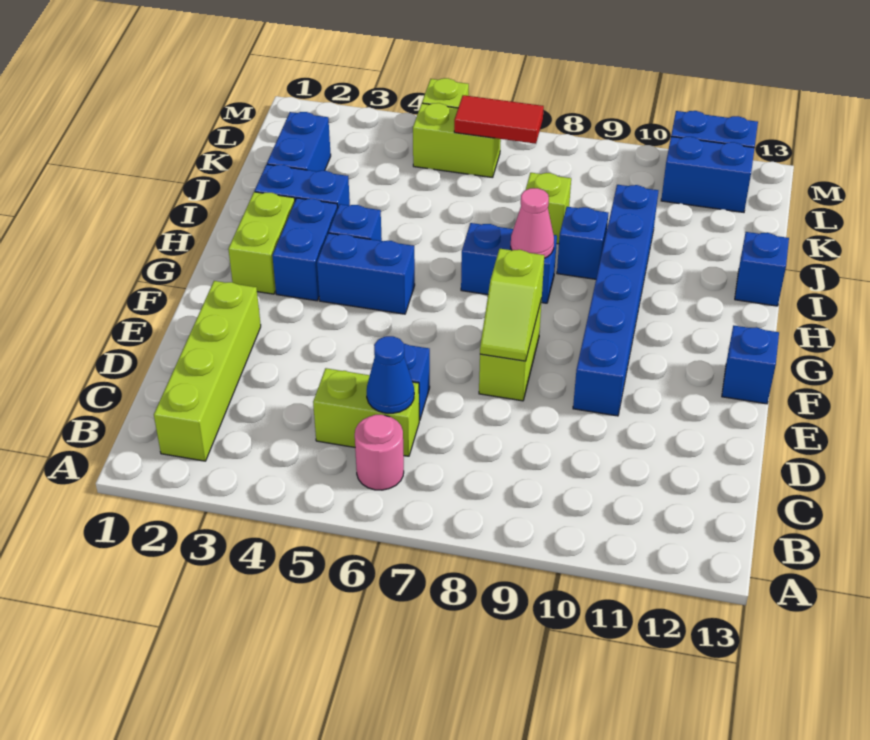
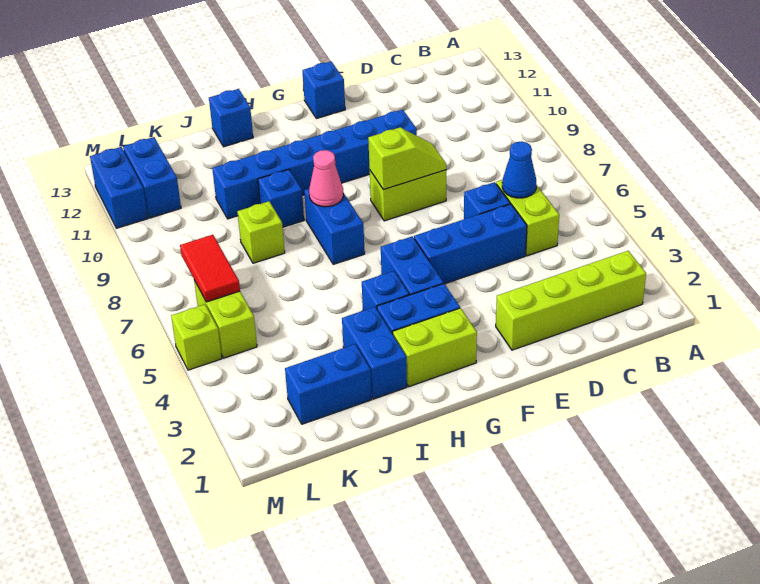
pink round brick B6 level 1 -> none
none -> blue brick D5:F5 level 1

